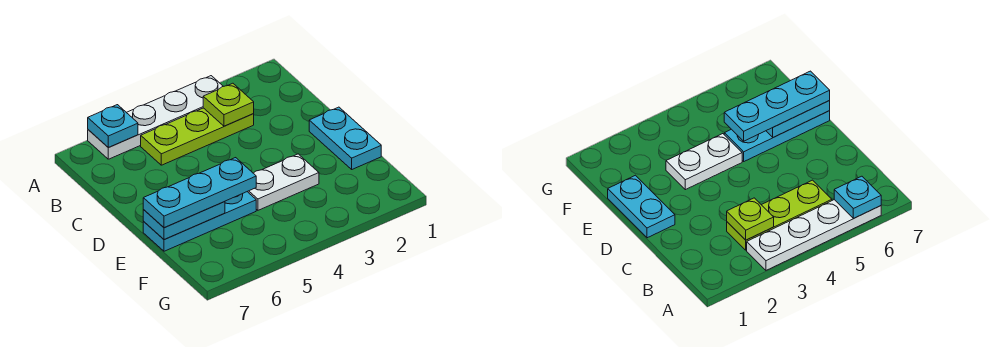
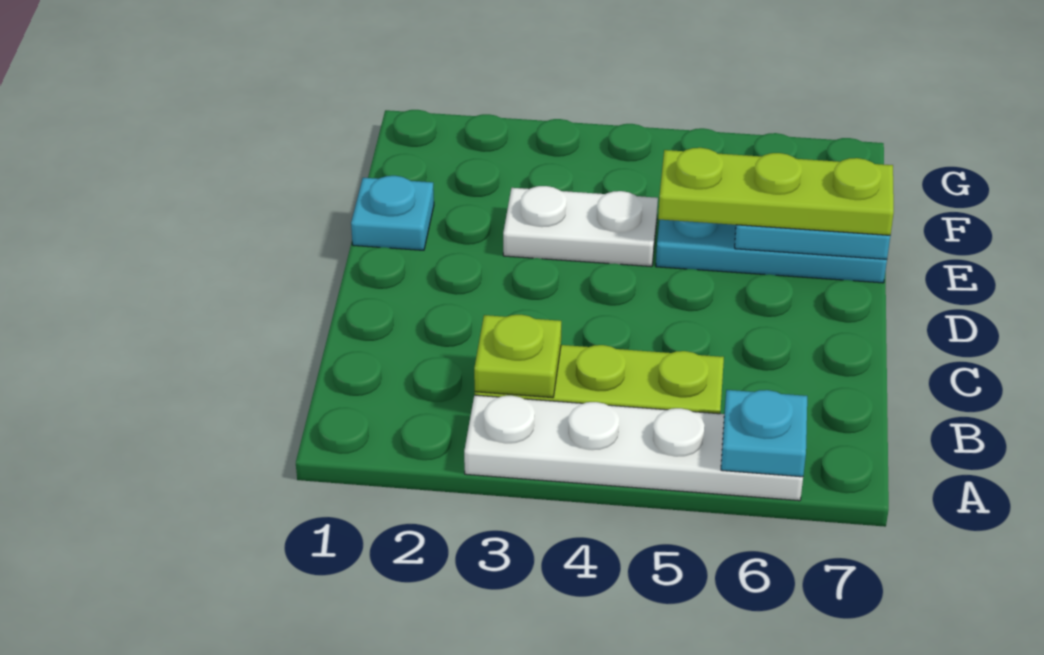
cyan plate D1:E1 level 1 -> cyan plate E1 level 1
cyan plate E5:E7 level 3 -> lime plate E5:E7 level 3

